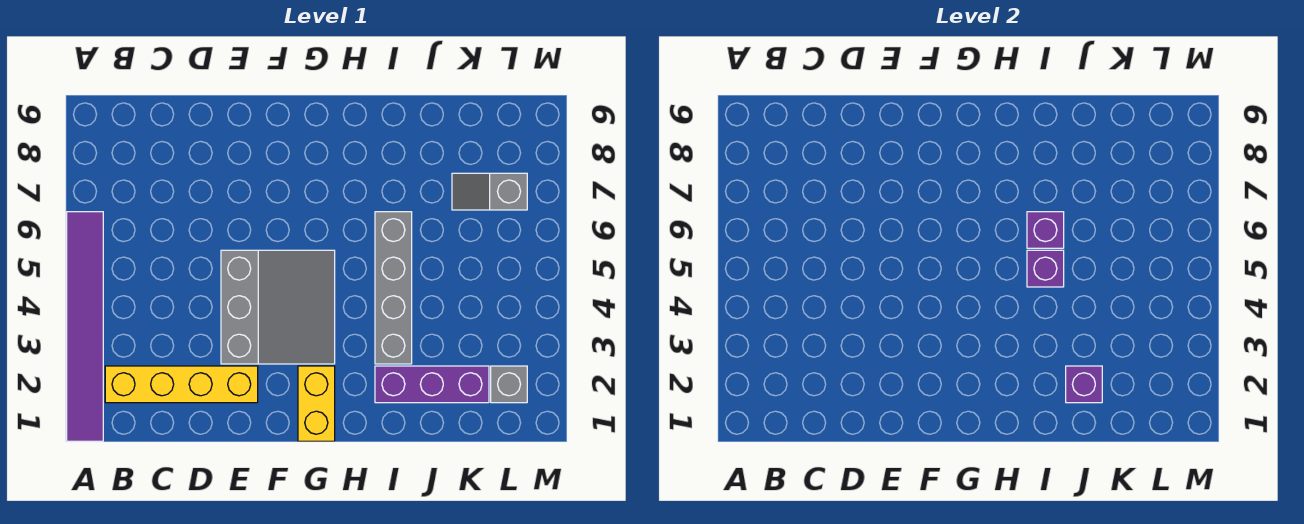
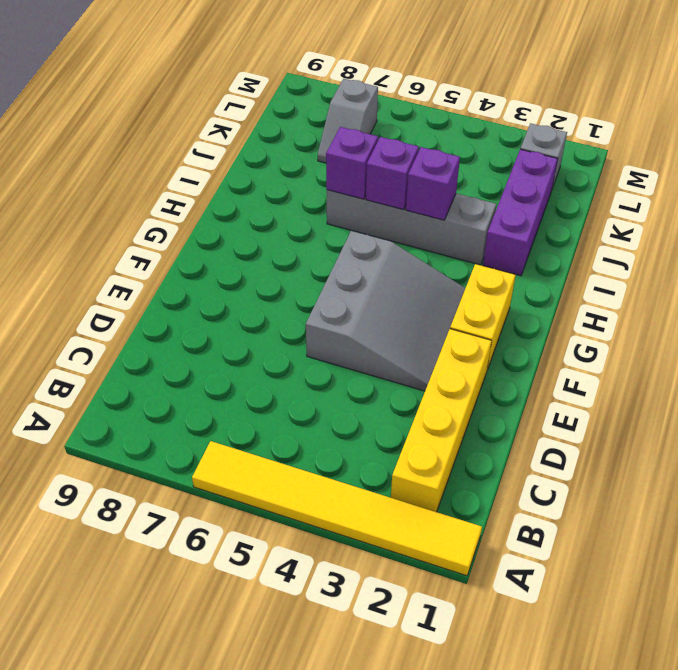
purple tile A1:A6 level 1 -> yellow tile A1:A6 level 1
grey slope E3:G5 level 1 top E -> grey slope E3:G5 level 1 top 5
yellow brick G1:G2 level 1 -> yellow brick F2:G2 level 1
purple brick J2 level 2 -> purple brick I4 level 2

